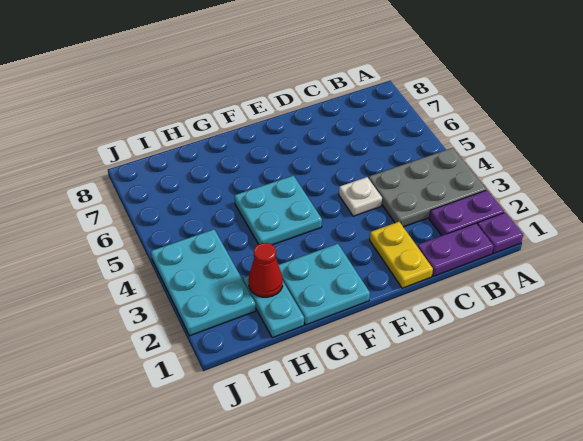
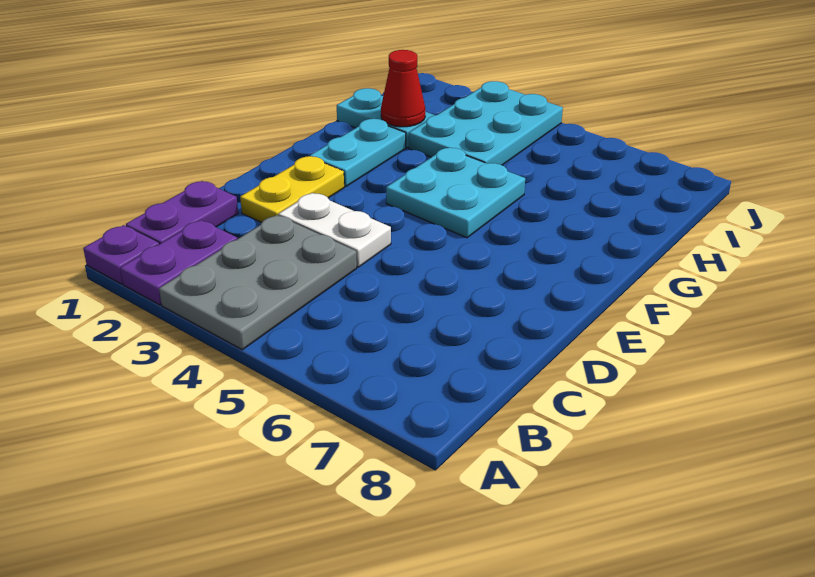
yellow plate D1:D2 level 1 -> yellow plate D2:E2 level 1
white plate D4 level 1 -> white plate D3:D4 level 1
cyan plate F1:G2 level 1 -> cyan plate F2:G2 level 1
cyan plate I2:J4 level 1 -> cyan plate H3:J4 level 1

